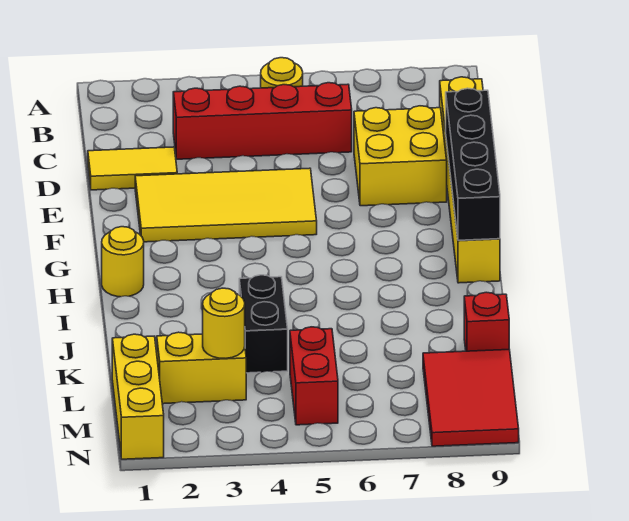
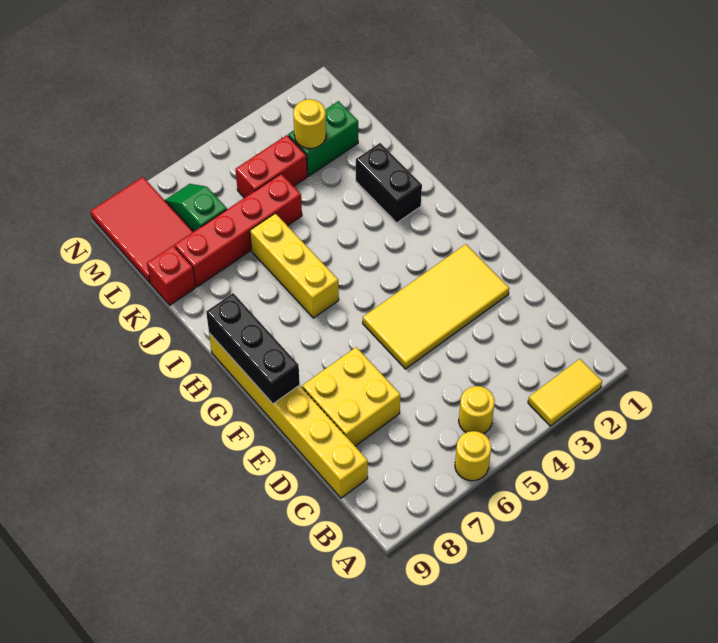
red brick C3:C6 level 1 -> red brick K5:K8 level 1
yellow tile D1:D2 level 1 -> yellow tile A2:A3 level 1
black brick E9:H9 level 2 -> black brick F9:H9 level 2
yellow round brick H1 level 1 -> yellow round brick A6 level 1
black brick J4:K4 level 1 -> black brick I2:J2 level 1
yellow brick L1:N1 level 1 -> yellow brick H6:J6 level 1
yellow brick L2:L3 level 1 -> green brick L2:L3 level 1
red brick L5:M5 level 1 -> red brick L4:L5 level 1
none -> green slope L7:M7 level 1 top L

